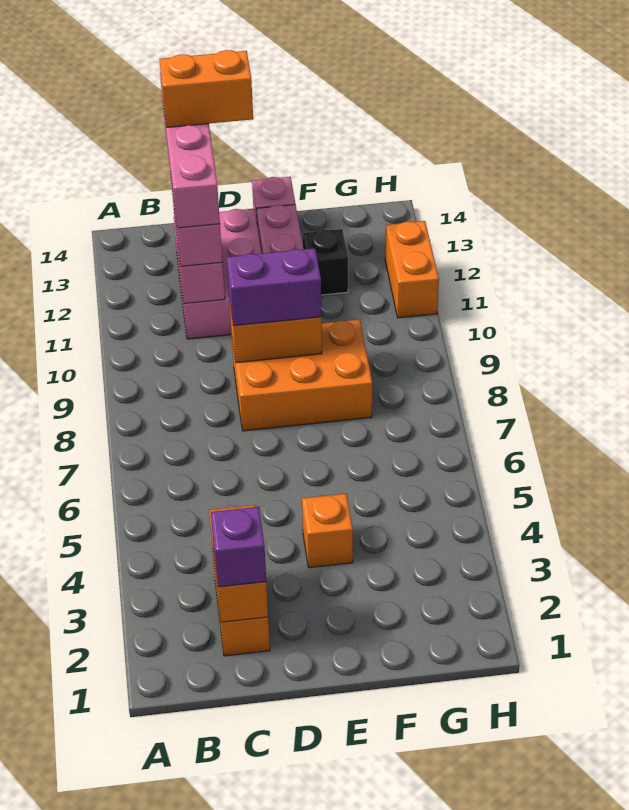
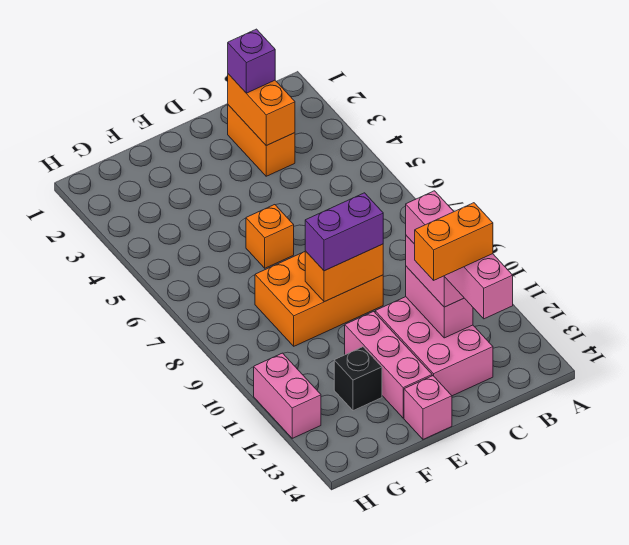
orange brick E4 level 1 -> orange brick E6 level 1
orange brick H11:H12 level 1 -> pink brick H11:H12 level 1

